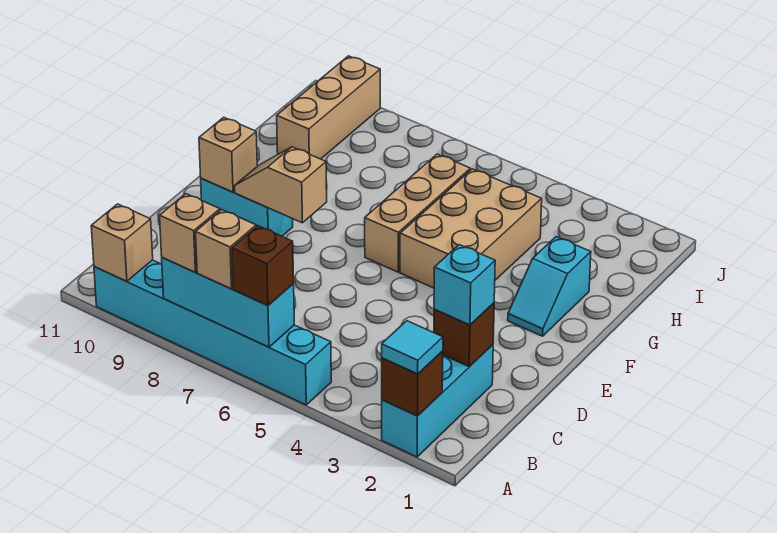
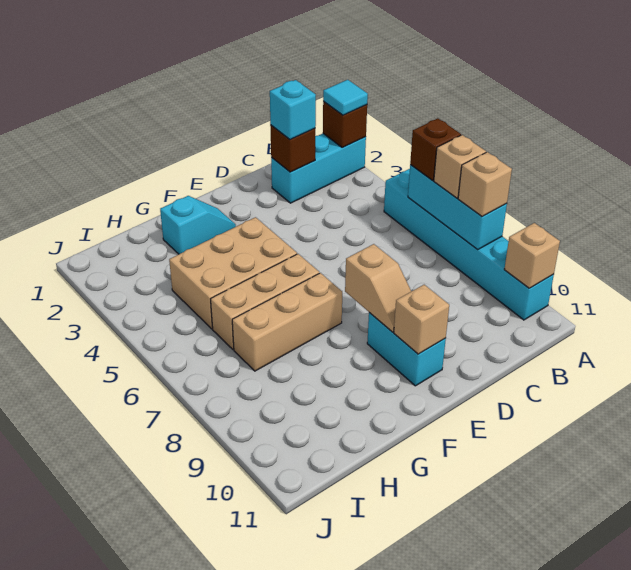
tan brick H10:J10 level 1 -> tan brick F7:H7 level 1

